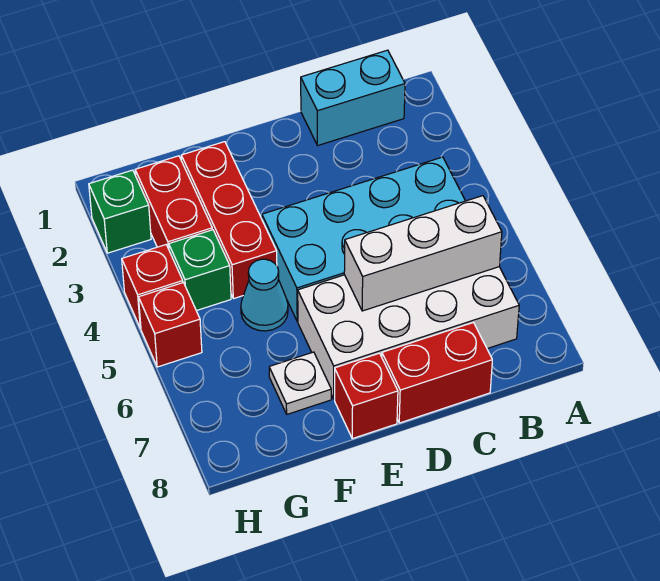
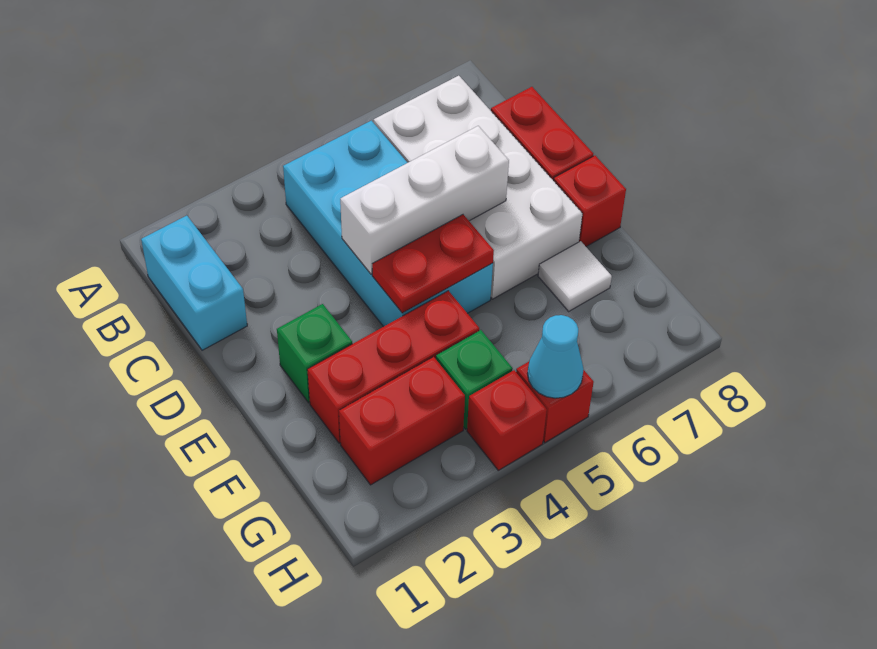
white brick B6:D6 level 2 -> white brick D4:D6 level 2
none -> red plate E4:E5 level 2
cyan cone F5 level 1 -> cyan cone H5 level 2
white plate F7 level 1 -> white tile F7 level 1
green brick H2 level 1 -> green brick E2 level 1

